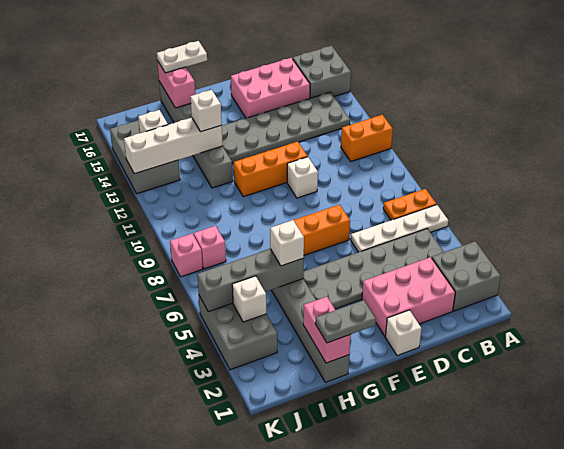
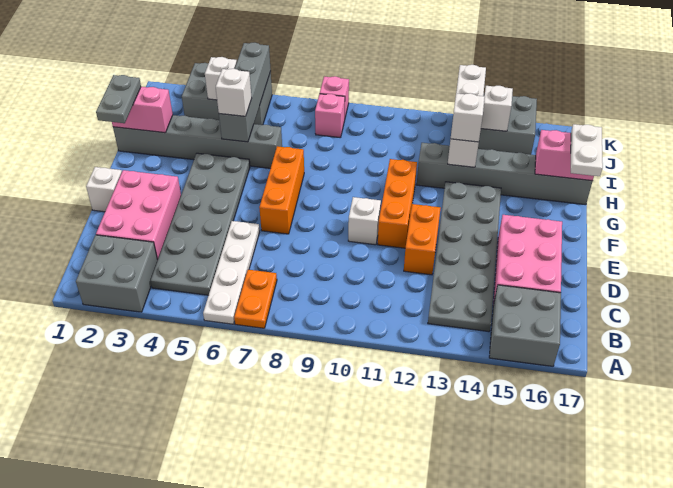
orange brick A11:B11 level 1 -> orange brick D12:E12 level 1

